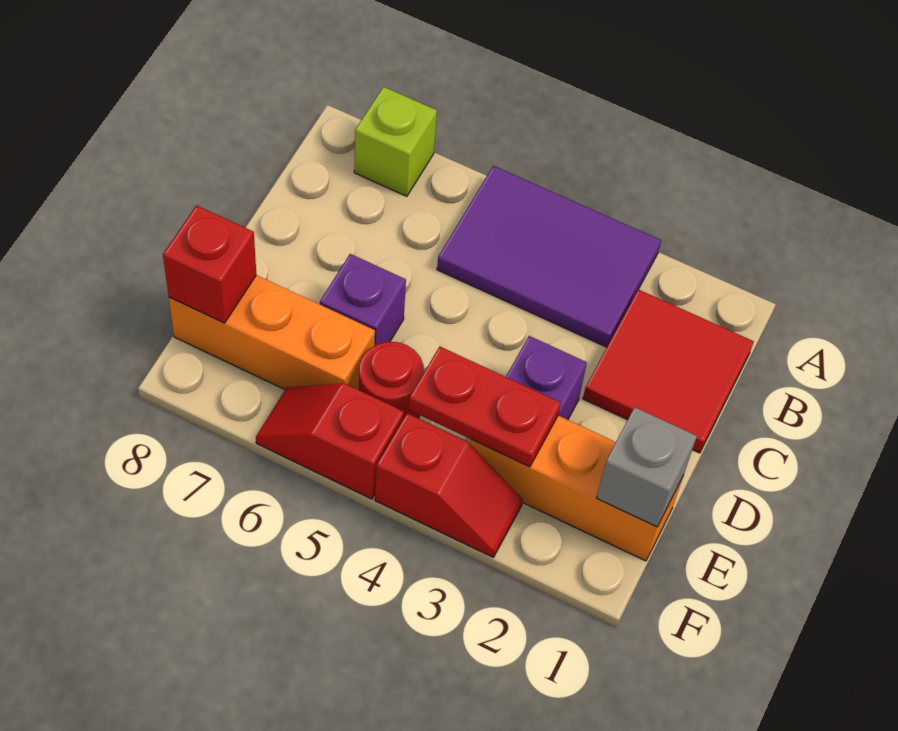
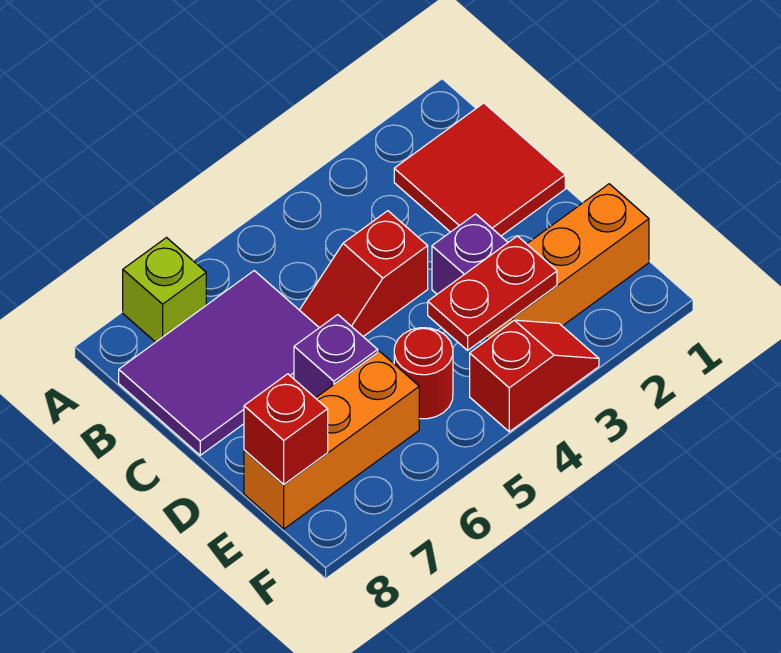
purple tile A3:B5 level 1 -> purple tile B6:C8 level 1
grey brick E1 level 2 -> none
red slope F5:F6 level 1 top 5 -> red slope C4:C5 level 1 top 4

